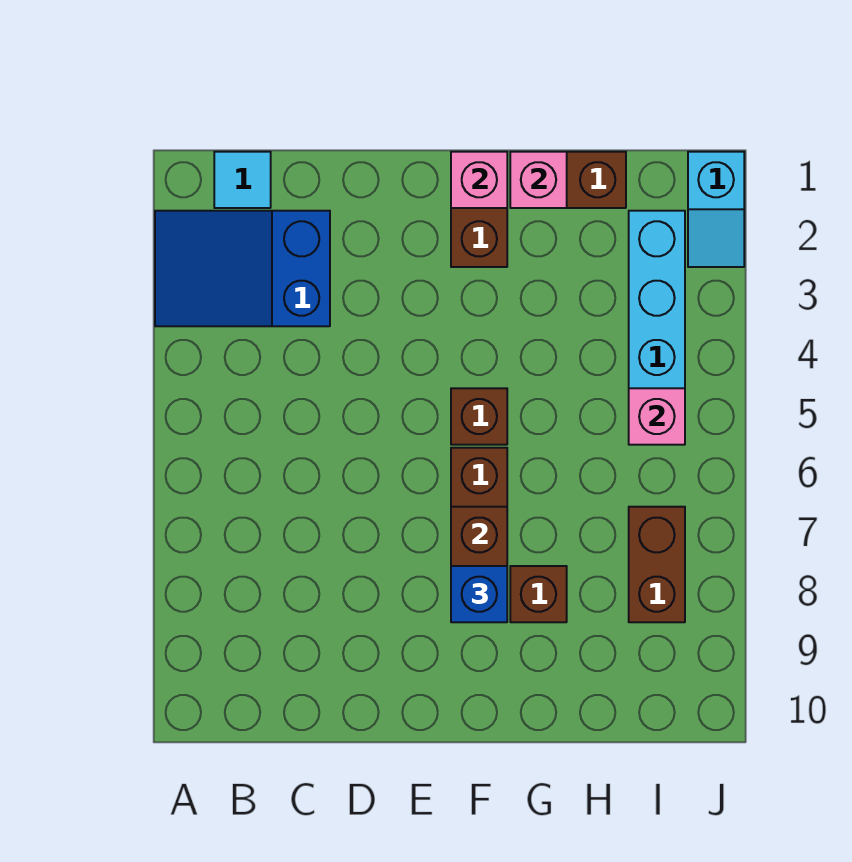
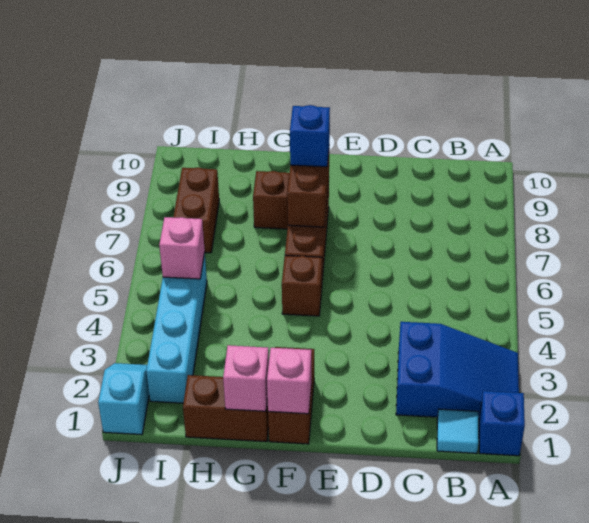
none -> blue brick A1 level 1

